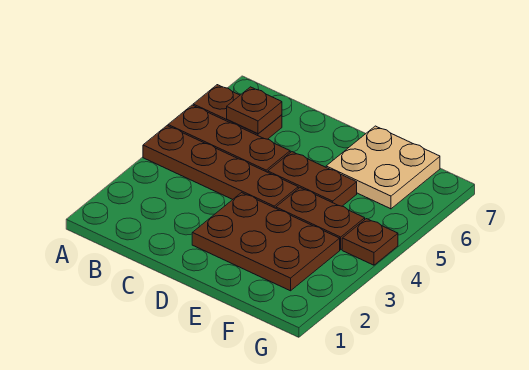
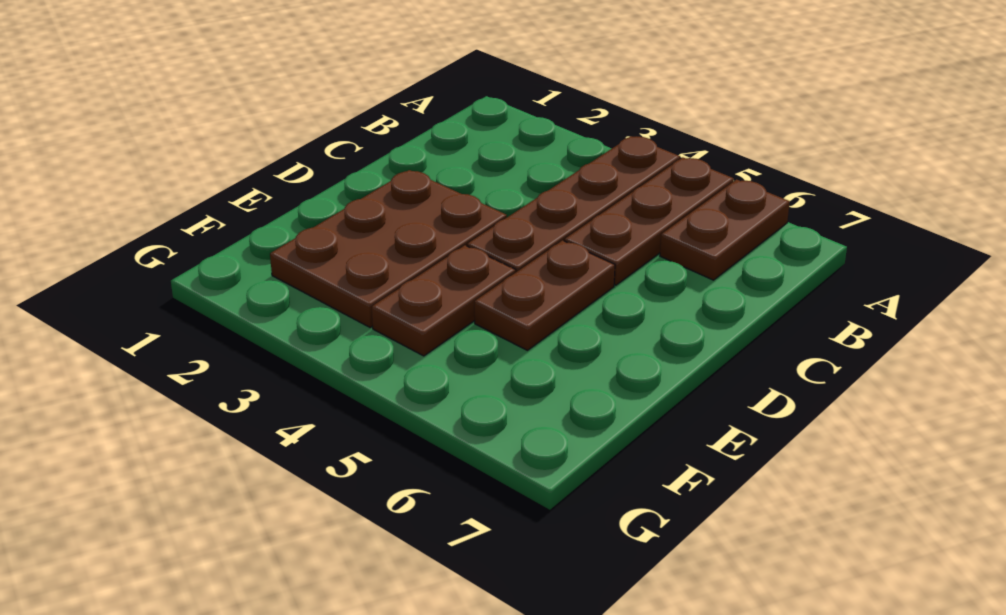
brown plate B6 level 2 -> none
tan plate E6:F7 level 1 -> none
brown plate G4 level 1 -> none

